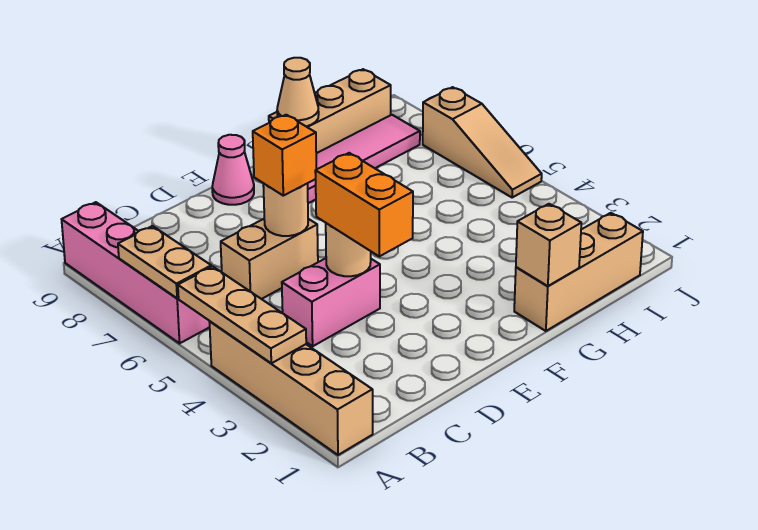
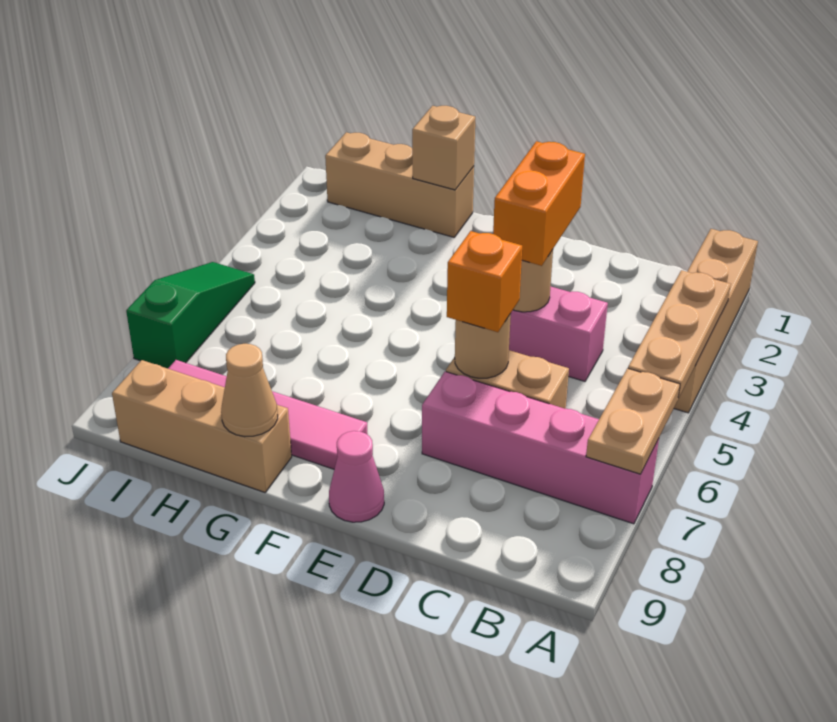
pink brick A6:A9 level 1 -> pink brick A7:D7 level 1
tan slope J5:J7 level 1 top 7 -> green slope J5:J7 level 1 top 7

